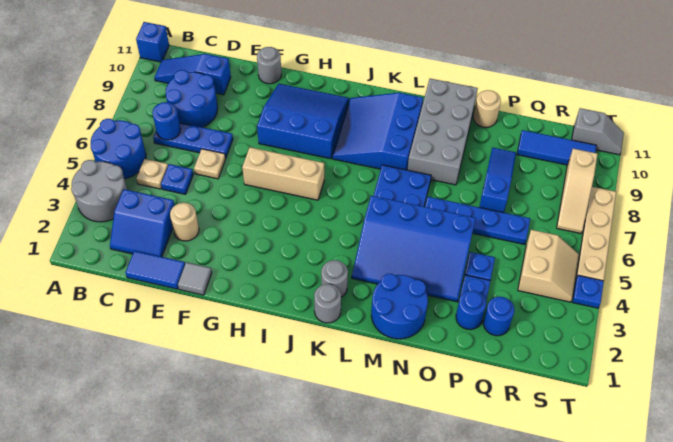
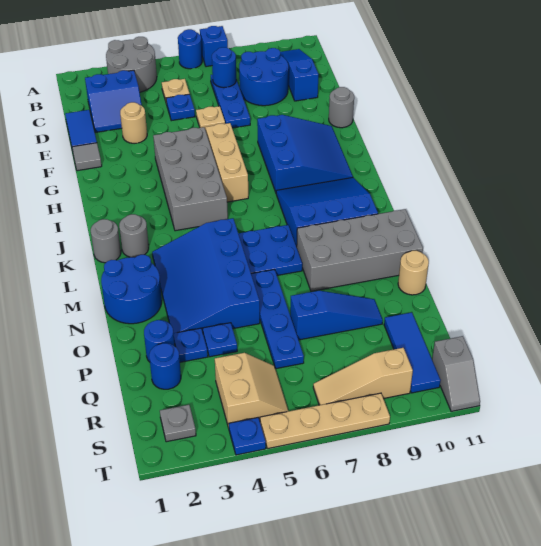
blue round brick A5:B6 level 1 -> blue round brick A6 level 1
blue brick A11 level 1 -> blue brick A7 level 1
blue slope C2:D3 level 1 top 3 -> blue slope C2:D3 level 1 top C
none -> grey brick G4:J5 level 1
tan slope R4:S5 level 1 top R -> tan slope R4:S5 level 1 top 4
none -> grey plate S2 level 1

